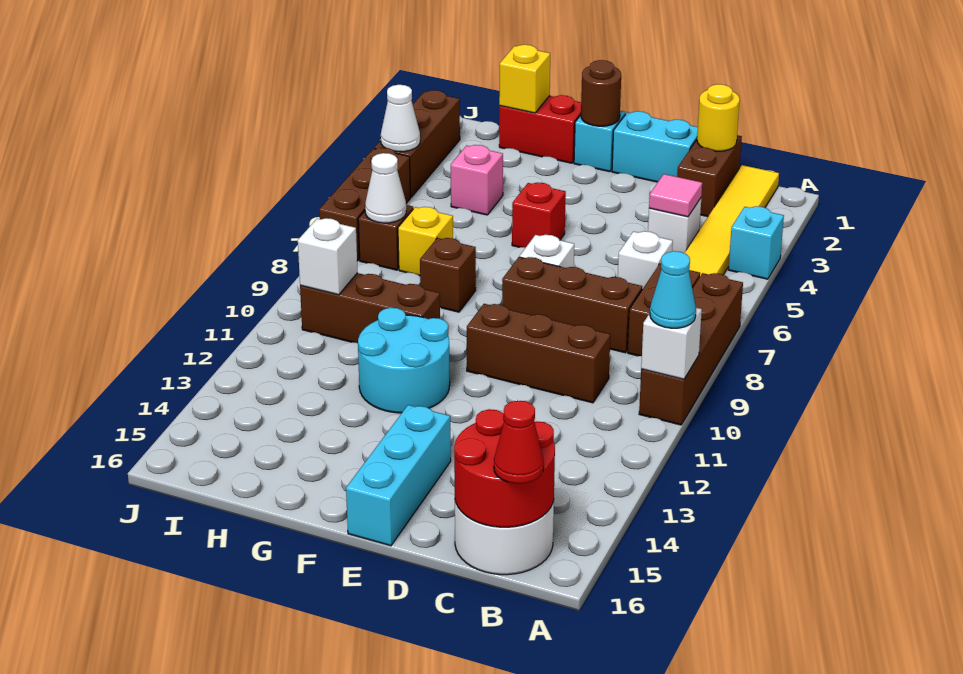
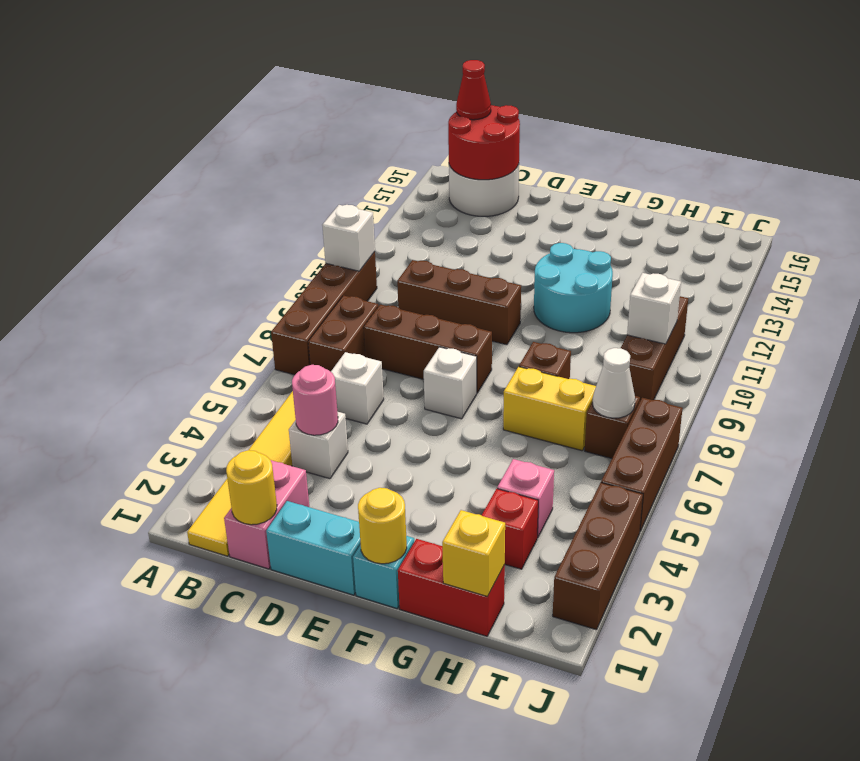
cyan brick A4 level 1 -> none
cyan cone A10 level 3 -> none
brown brick C1:C2 level 1 -> pink brick C1:C2 level 1
pink tile C4 level 2 -> pink round brick C4 level 2
cyan brick E14:E16 level 1 -> none
brown round brick F1 level 2 -> yellow round brick F1 level 2
red brick F5 level 1 -> red brick H3 level 1
brown brick G10:I10 level 1 -> brown brick I9:I11 level 1
yellow brick H7 level 1 -> yellow brick G7:H7 level 1
white cone J4 level 2 -> none

